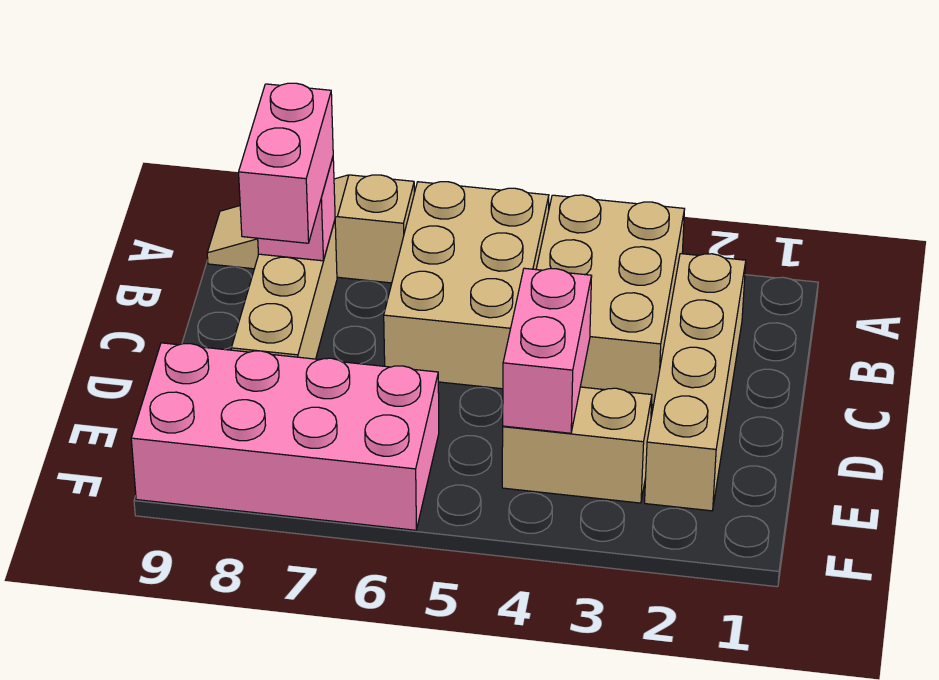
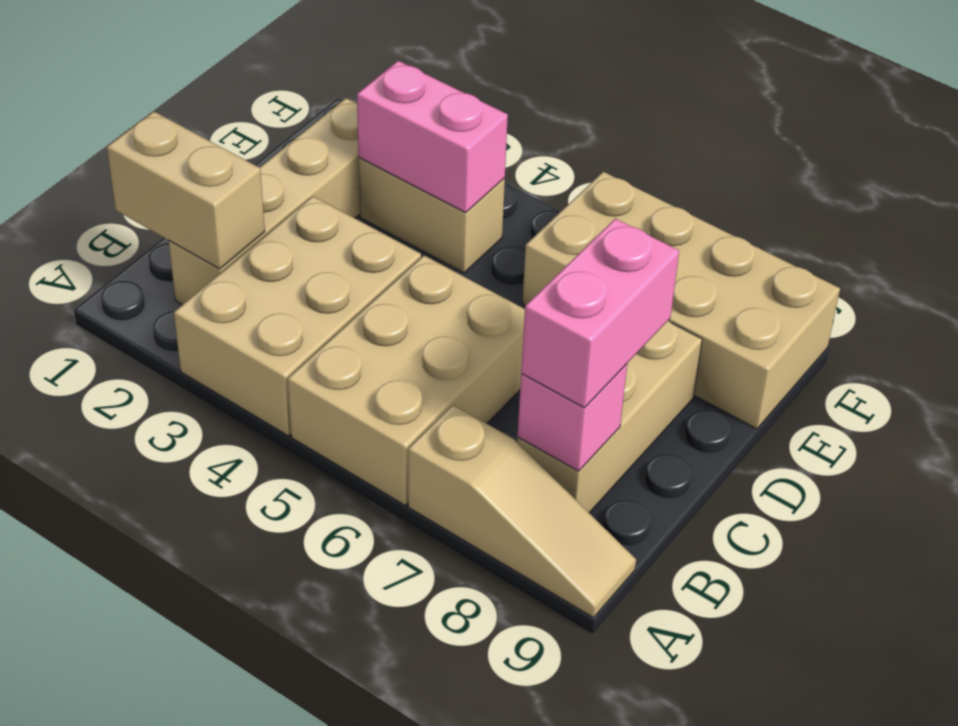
none -> tan brick B1:B2 level 2
pink brick D4:E4 level 2 -> pink brick E3:E4 level 2
pink brick E6:F9 level 1 -> tan brick E6:F9 level 1

